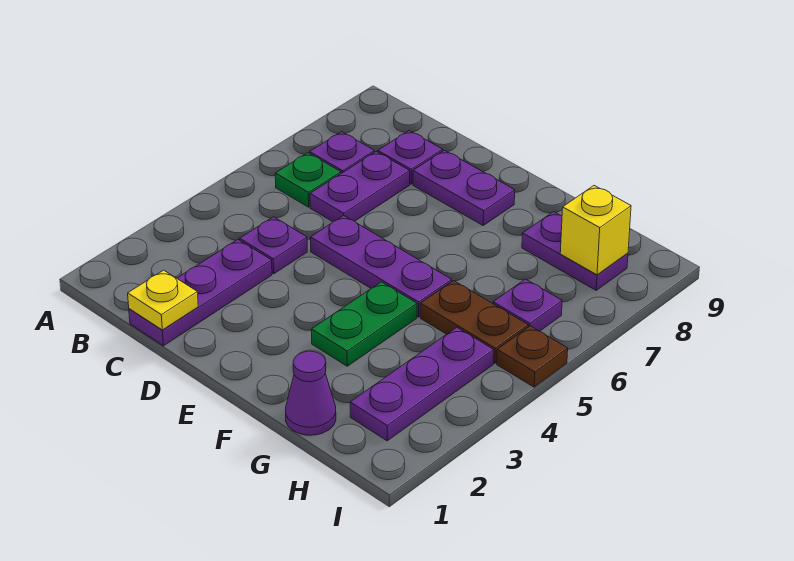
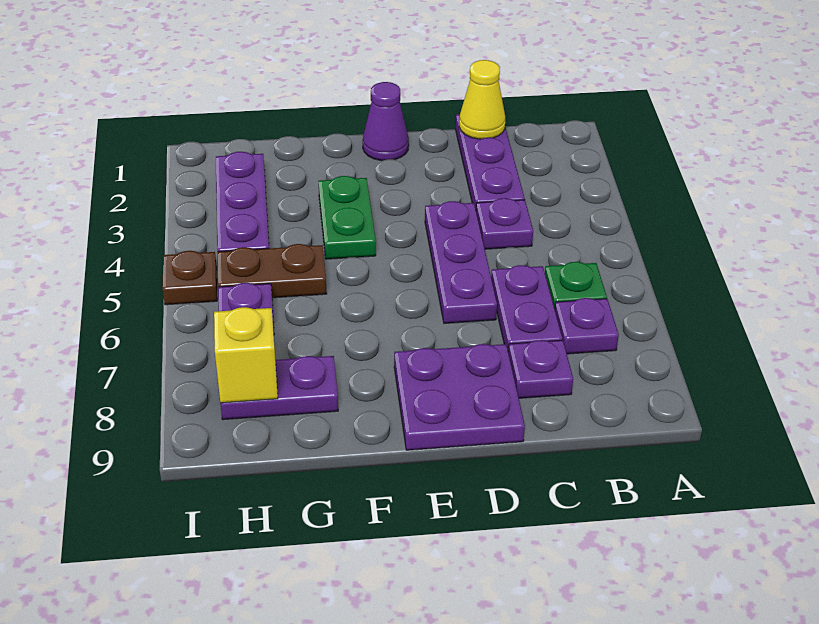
yellow plate C1 level 2 -> yellow cone C1 level 2
purple plate D5:F5 level 1 -> purple plate D4:D6 level 1
purple plate D8:E8 level 1 -> purple plate D8:E9 level 1
purple cone G1 level 1 -> purple cone E1 level 1

